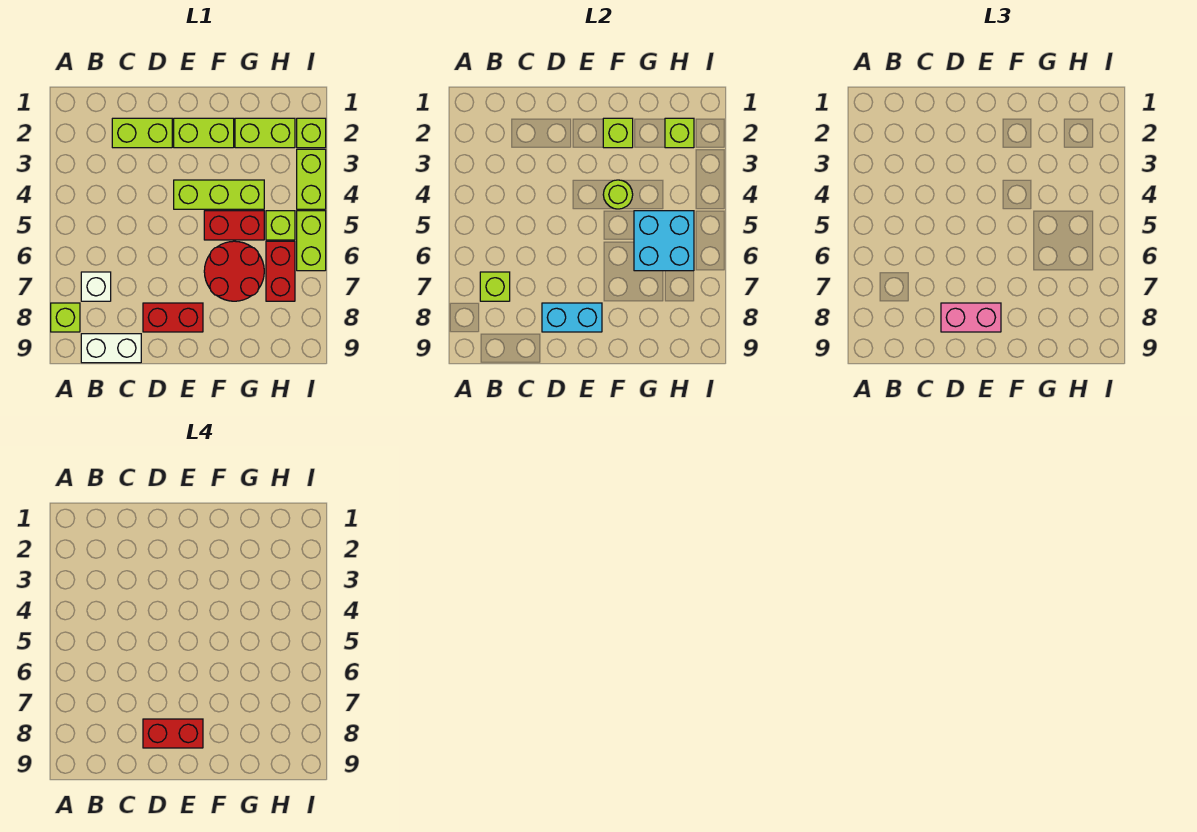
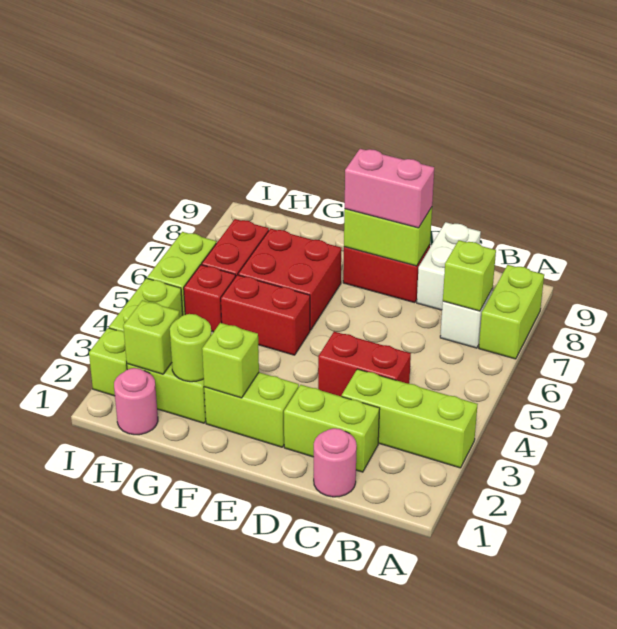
lime brick A8 level 1 -> lime brick A7:A8 level 1
white brick B9:C9 level 1 -> white brick C8:C9 level 1
none -> pink round brick C1 level 1
cyan brick D8:E8 level 2 -> lime brick D8:E8 level 2
red brick D8:E8 level 4 -> red brick C4:D4 level 1
lime brick E4:G4 level 1 -> lime brick A3:C3 level 1
lime round brick F4 level 2 -> lime round brick G2 level 2
red round brick F6:G7 level 1 -> red brick F6:G7 level 1
cyan brick G5:H6 level 2 -> none
none -> pink round brick H1 level 1
lime brick H5 level 1 -> red brick H5 level 1

